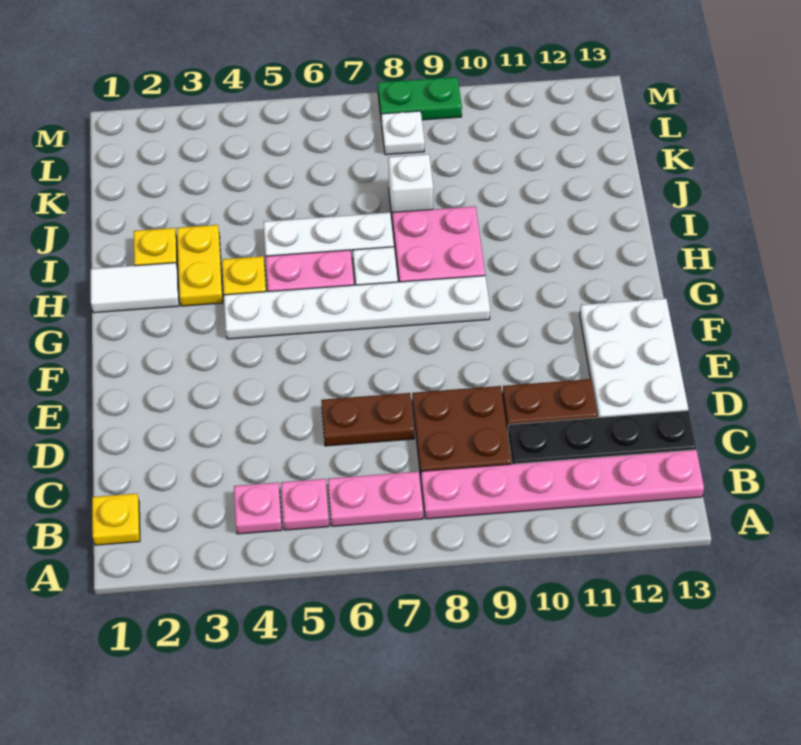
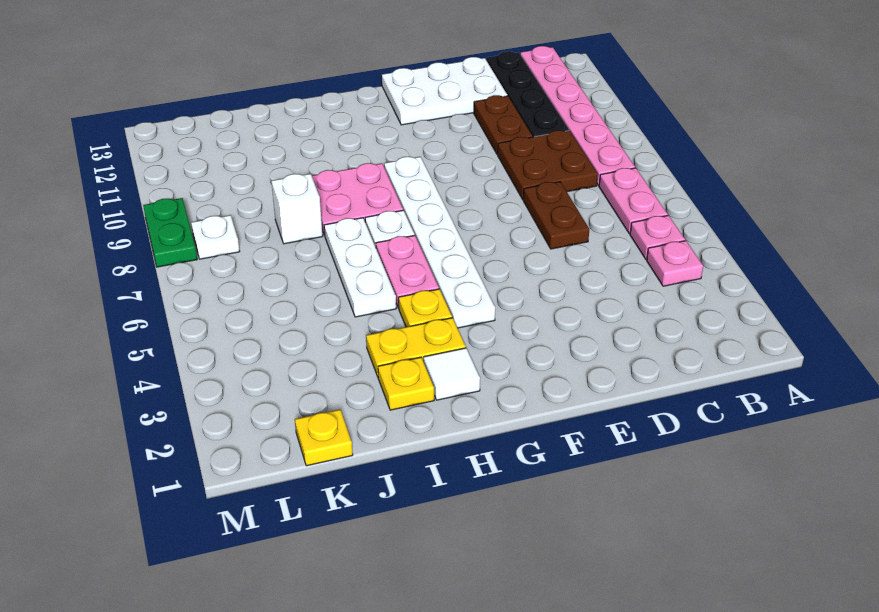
yellow plate B1 level 1 -> yellow plate K1 level 1
white tile H1:H2 level 1 -> white tile H2 level 1

